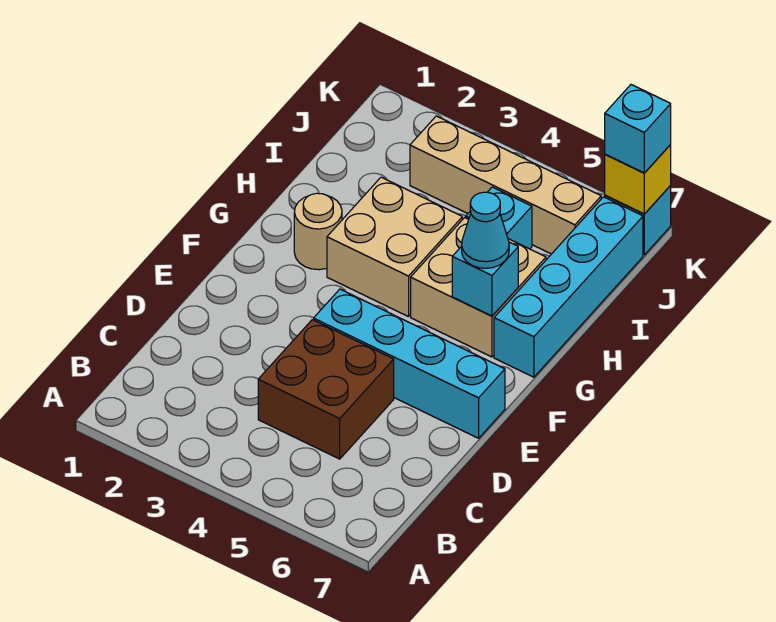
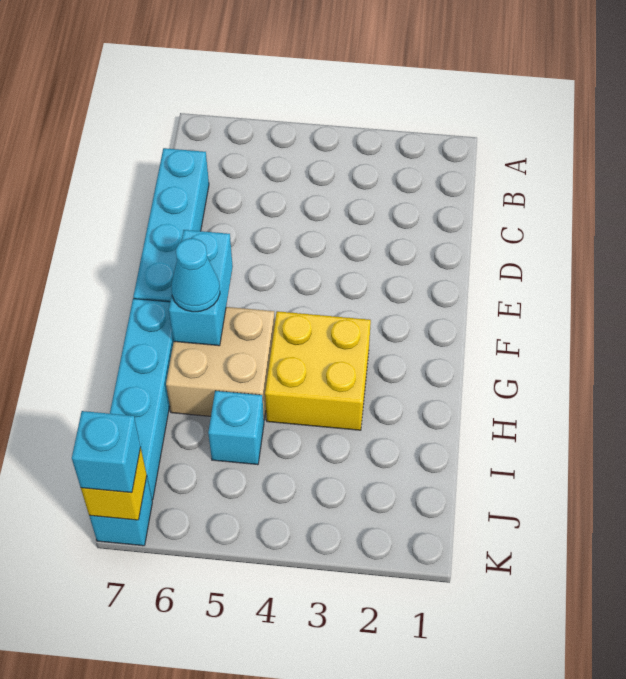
brown brick C4:D5 level 1 -> none
cyan brick E4:E7 level 1 -> cyan brick C7:F7 level 1
tan round brick G2 level 1 -> none
tan brick G3:H4 level 1 -> yellow brick G3:H4 level 1
cyan brick G6 level 2 -> cyan brick F6:G6 level 2
tan brick J3:J6 level 1 -> none

